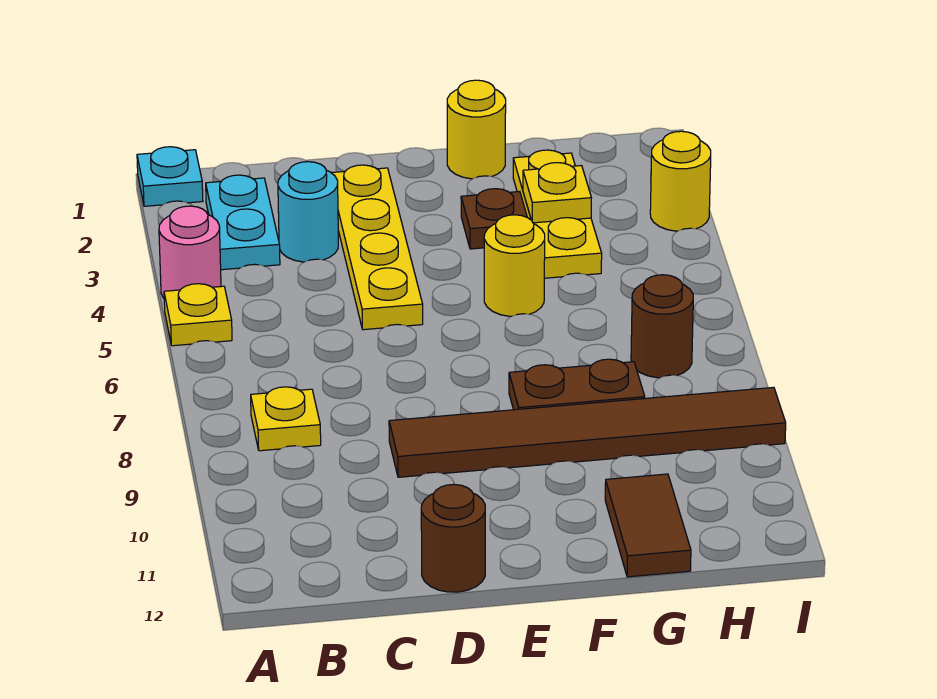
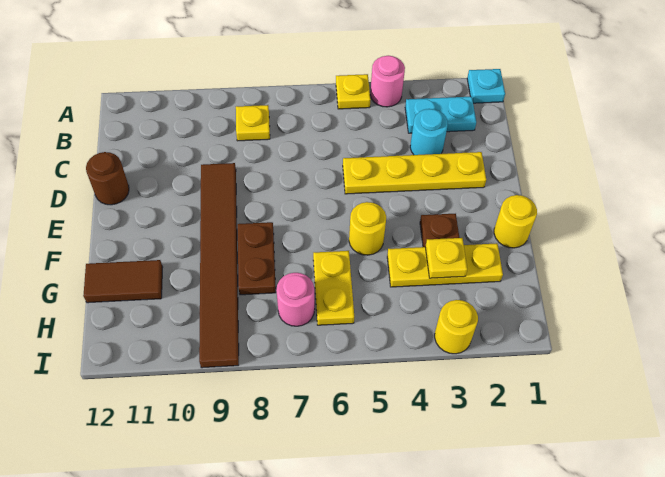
none -> yellow plate G6:H6 level 1
brown round brick H7 level 1 -> pink round brick H7 level 1

